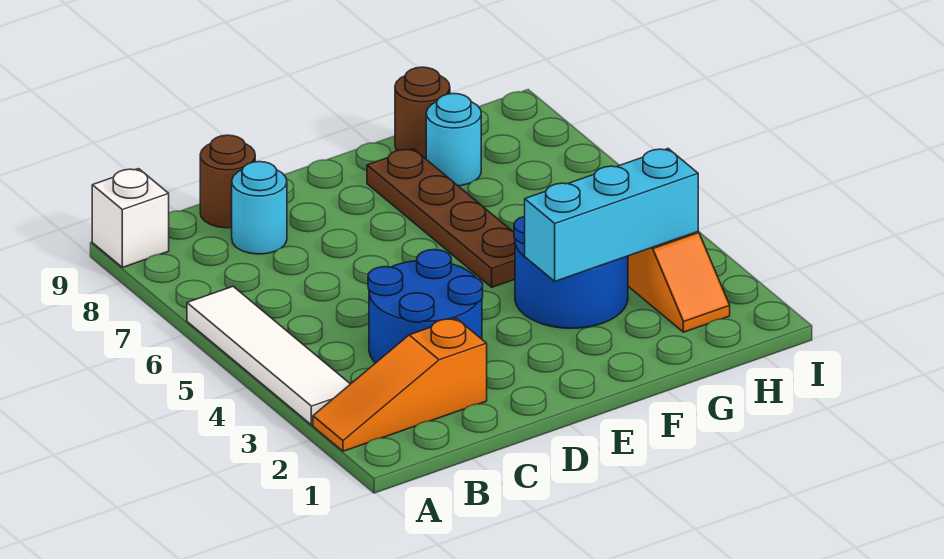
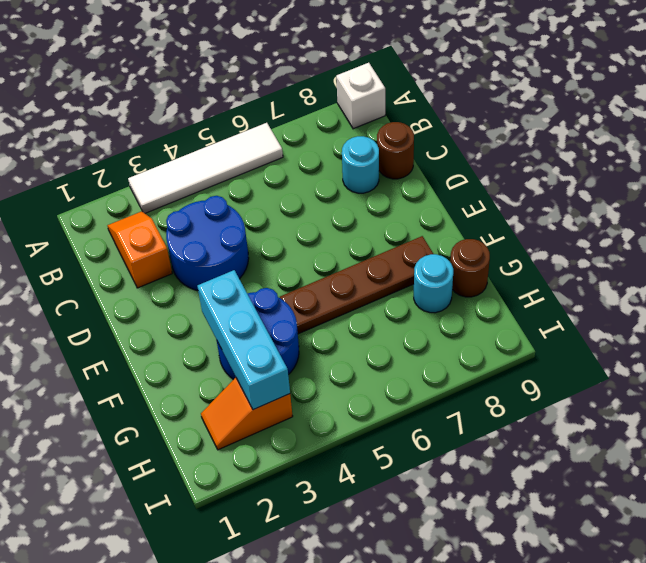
orange slope A2:C2 level 1 top C -> orange slope B2:C2 level 1 top C

